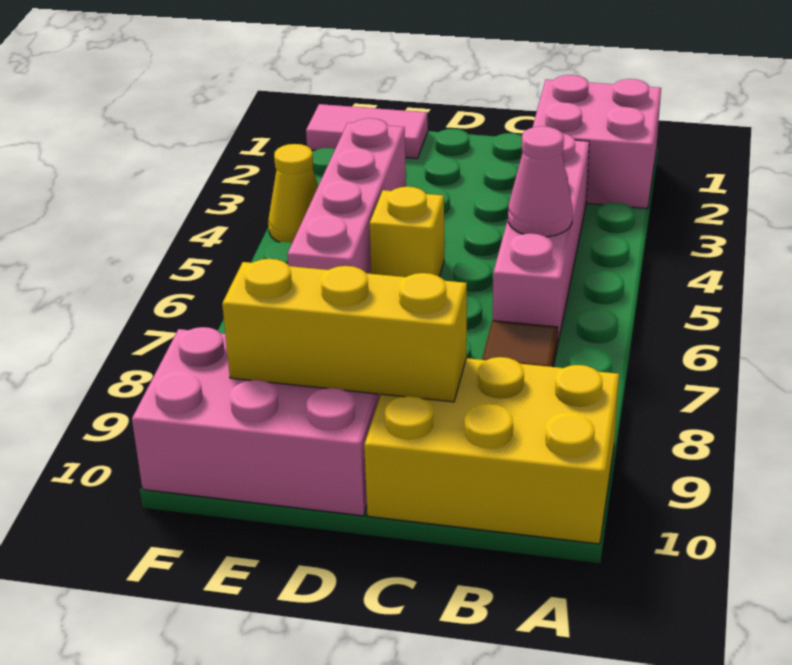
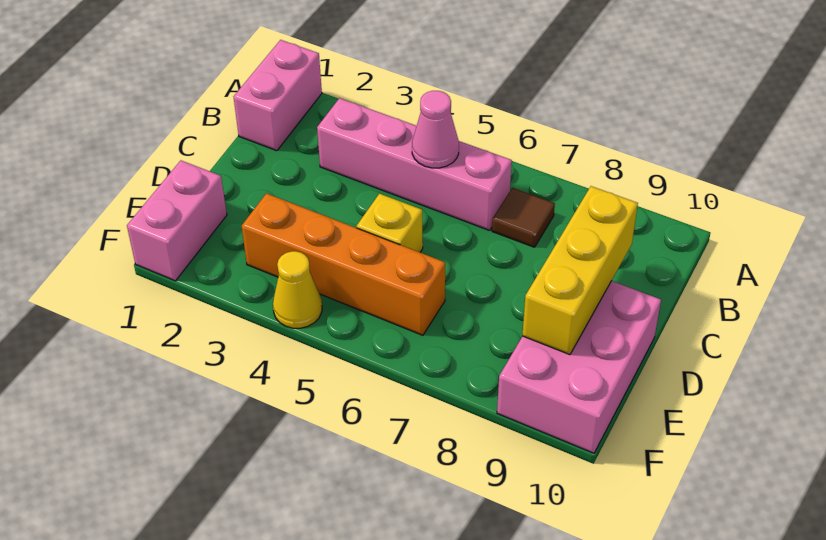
pink brick A1:B2 level 1 -> pink brick A1:B1 level 1
yellow brick A9:C10 level 1 -> none
pink tile E1:F1 level 1 -> pink brick E1:F1 level 1
pink brick E3:E6 level 1 -> orange brick E3:E6 level 1

